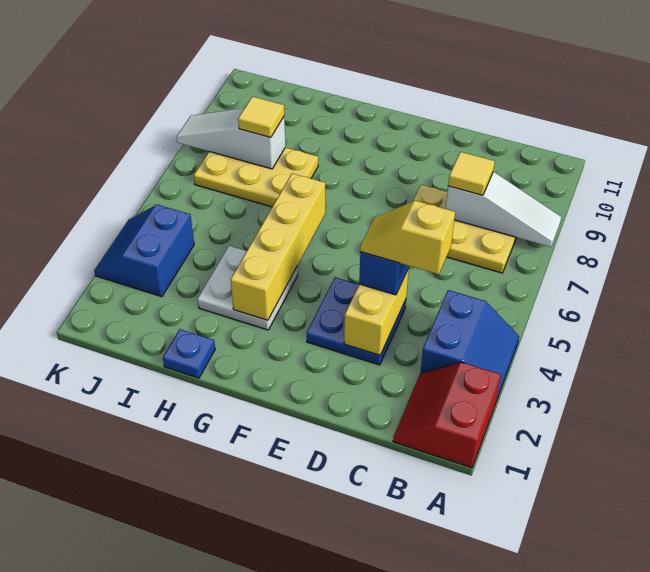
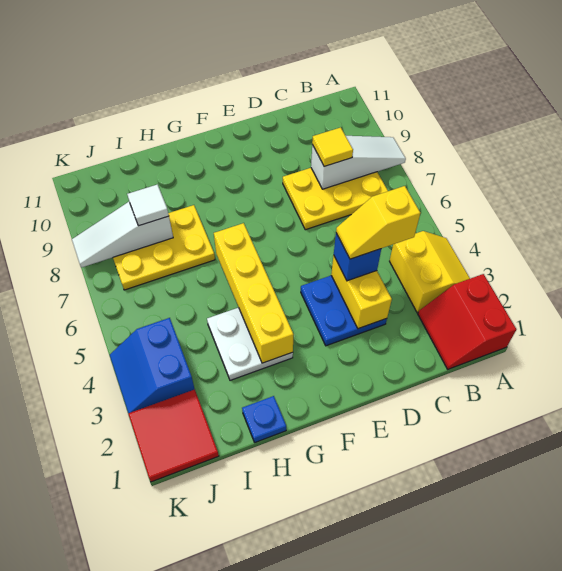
blue slope A3:B4 level 1 top B -> yellow slope A3:B4 level 1 top B
yellow tile I8 level 3 -> white tile I8 level 3
none -> red tile J1:K2 level 1

